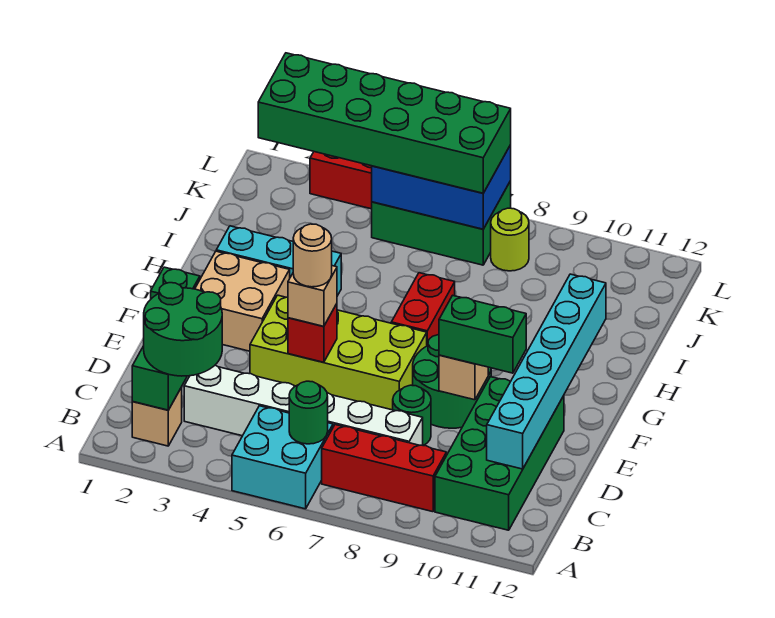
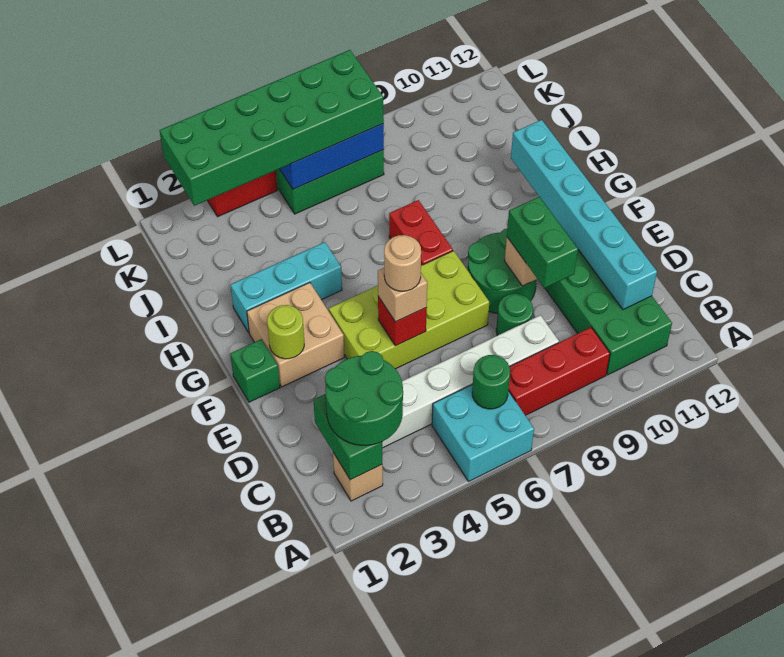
green brick E9:E10 level 3 -> green brick D9:E9 level 3
lime round brick K8 level 1 -> lime round brick F2 level 2

